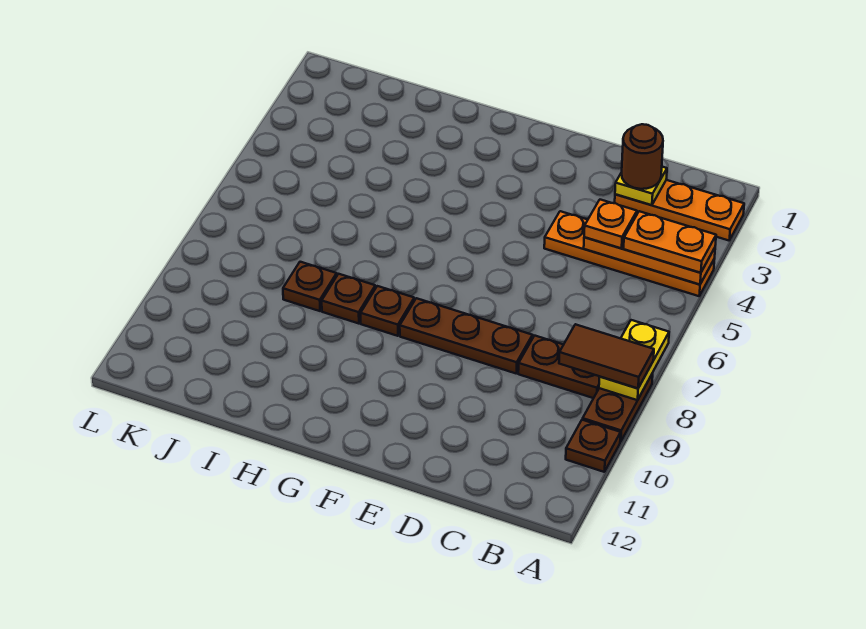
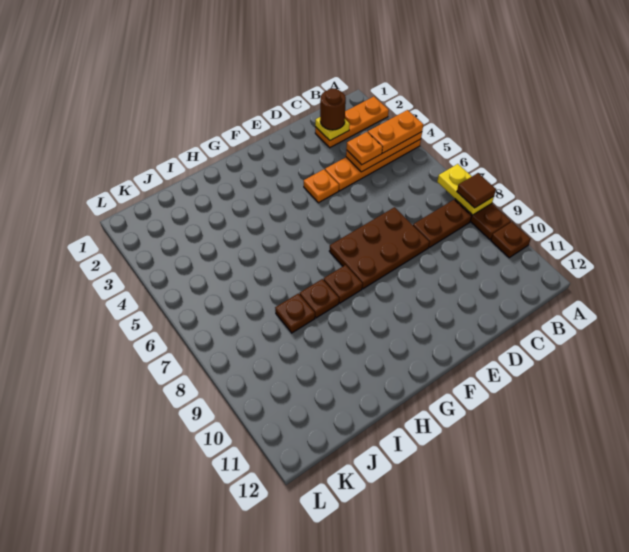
brown tile A8:B8 level 3 -> brown tile A8 level 3
brown plate D8:F8 level 1 -> brown plate D7:F8 level 1
none -> orange plate E4 level 1

